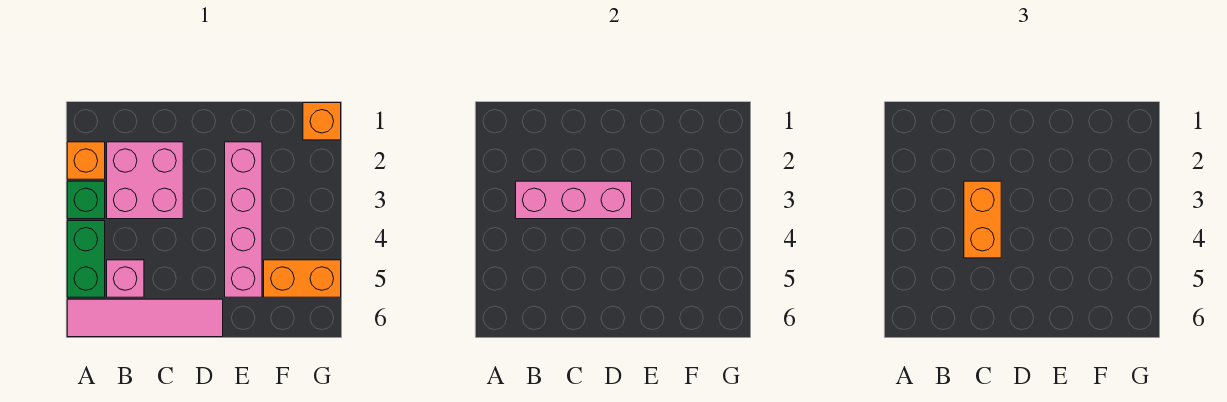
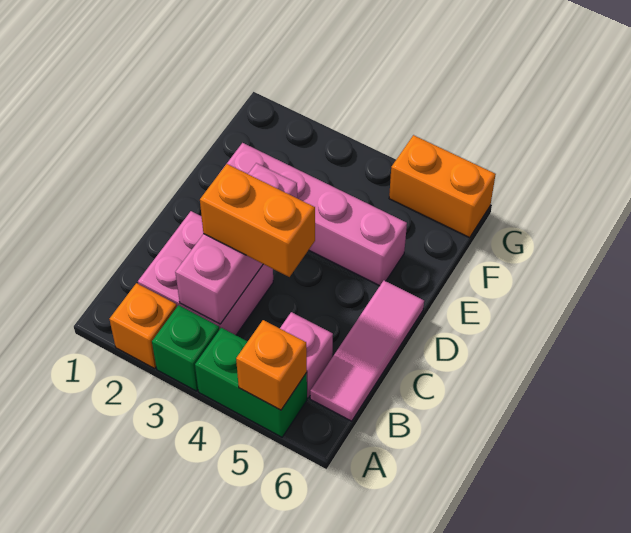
pink tile A6:D6 level 1 -> pink tile B6:D6 level 1
orange brick F5:G5 level 1 -> orange brick G5:G6 level 1
orange brick G1 level 1 -> orange brick A5 level 2

